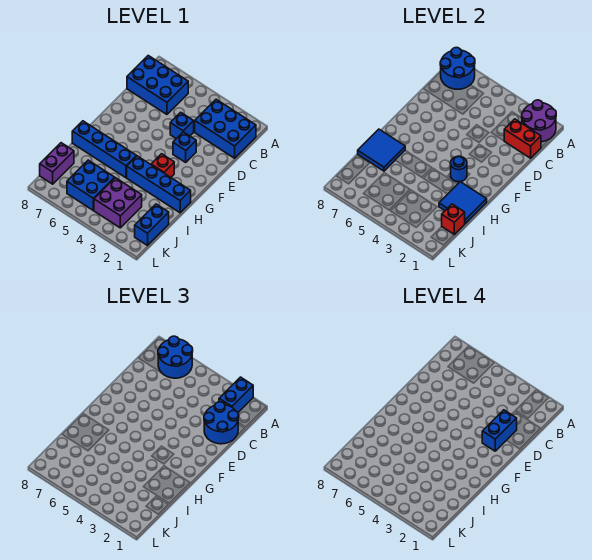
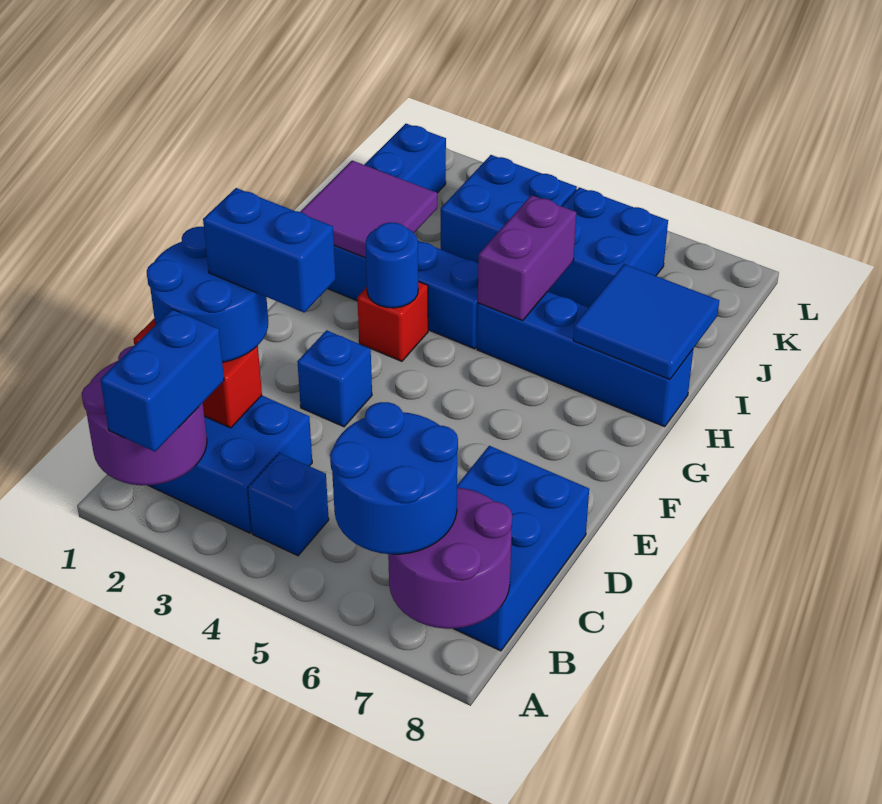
blue round brick A7:B8 level 2 -> purple round brick A7:B8 level 2
blue brick B6:C8 level 1 -> blue brick B7:D8 level 1
blue brick D2:E2 level 4 -> blue brick D2:D3 level 4
blue brick D4 level 1 -> blue brick B4 level 1
blue tile H1:I2 level 2 -> purple tile H1:I2 level 2
red brick J1 level 2 -> none
purple brick J3:K4 level 1 -> blue brick J3:K4 level 1
purple brick J8:K8 level 1 -> purple brick H5:I5 level 2

